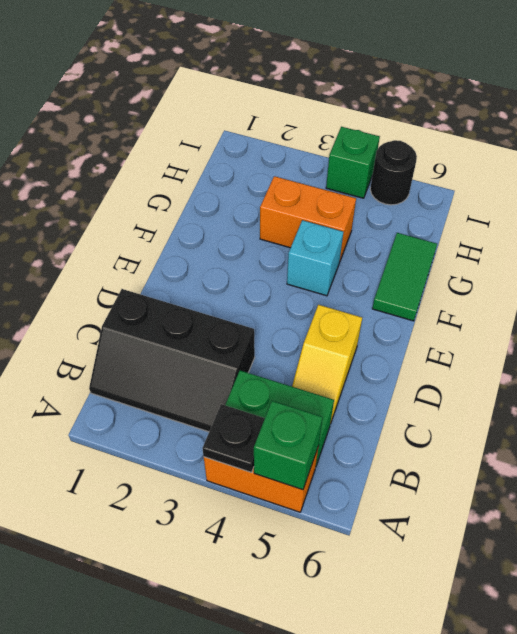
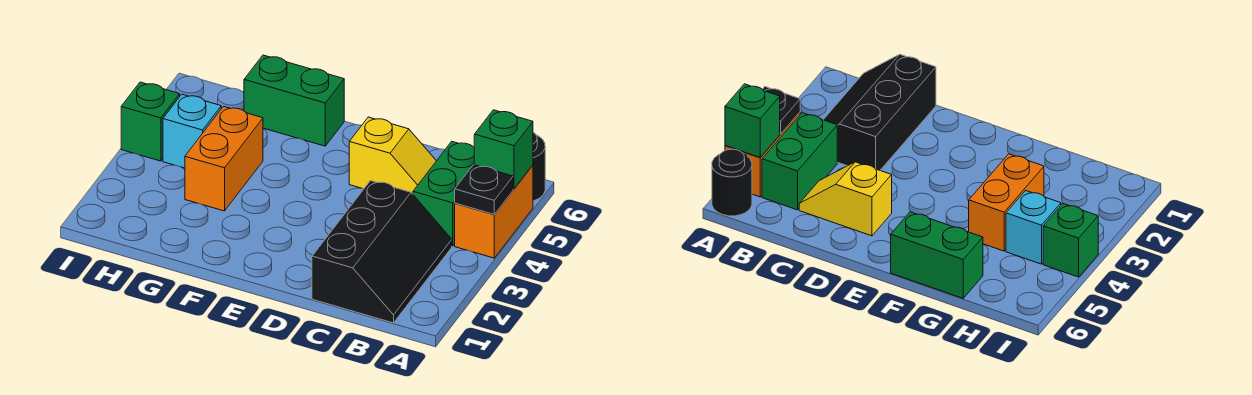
cyan brick F4 level 1 -> cyan brick H4 level 1
green tile F6:G6 level 1 -> green brick F6:G6 level 1
black round brick I5 level 1 -> black round brick A6 level 1

